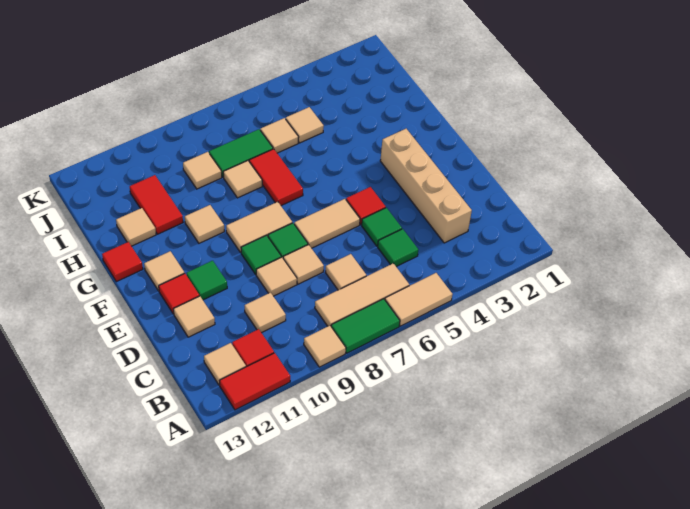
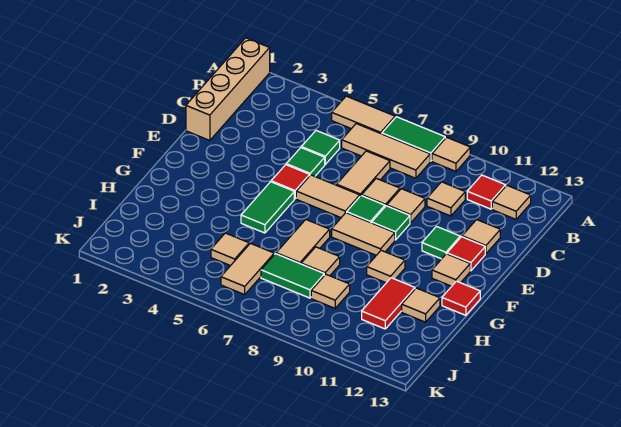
red tile A11:A12 level 1 -> none
tan brick C3:F3 level 1 -> tan brick A1:D1 level 1
tan tile C7 level 1 -> tan tile C7:D7 level 1
none -> green tile F5:G5 level 1
red tile G7:H7 level 1 -> tan tile G7:H7 level 1
tan tile I6 level 1 -> tan tile I6:J6 level 1

